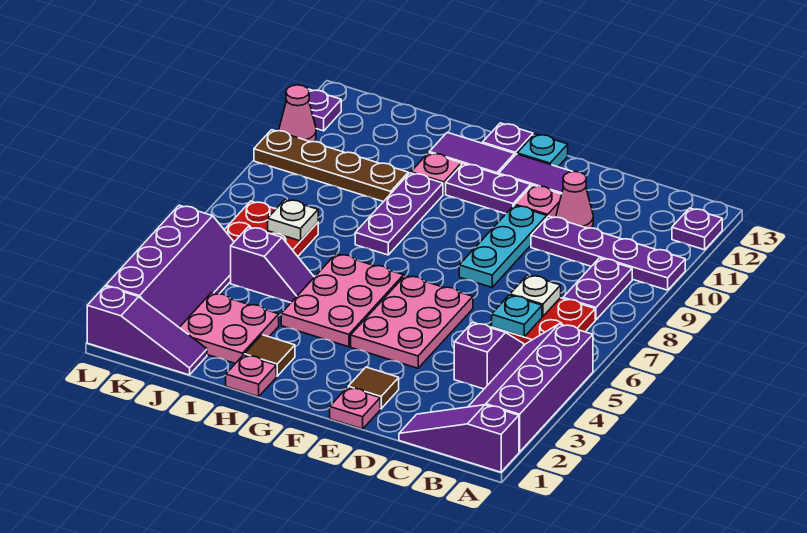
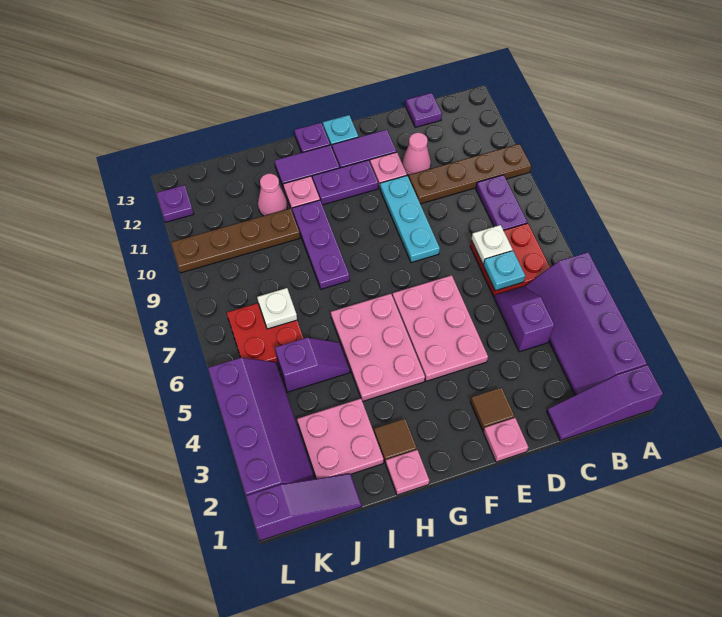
purple plate A10:D10 level 1 -> brown plate A10:D10 level 1
purple plate A12 level 1 -> purple plate C13 level 1
pink cone L11 level 1 -> pink cone I11 level 1

